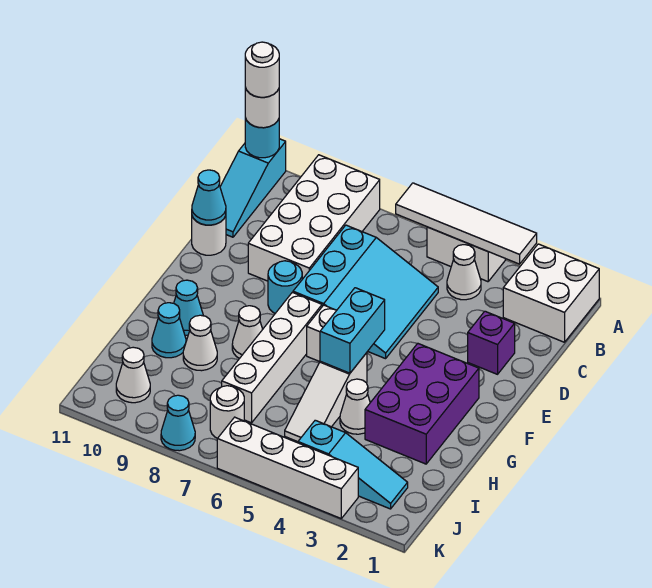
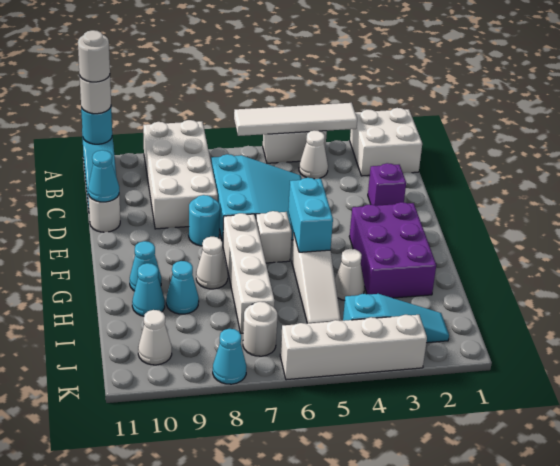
white cone H9 level 1 -> cyan cone H9 level 1

